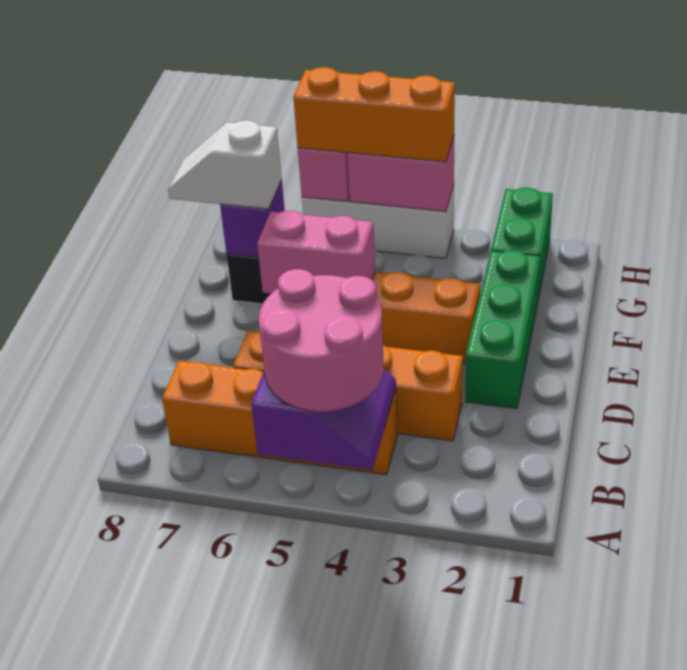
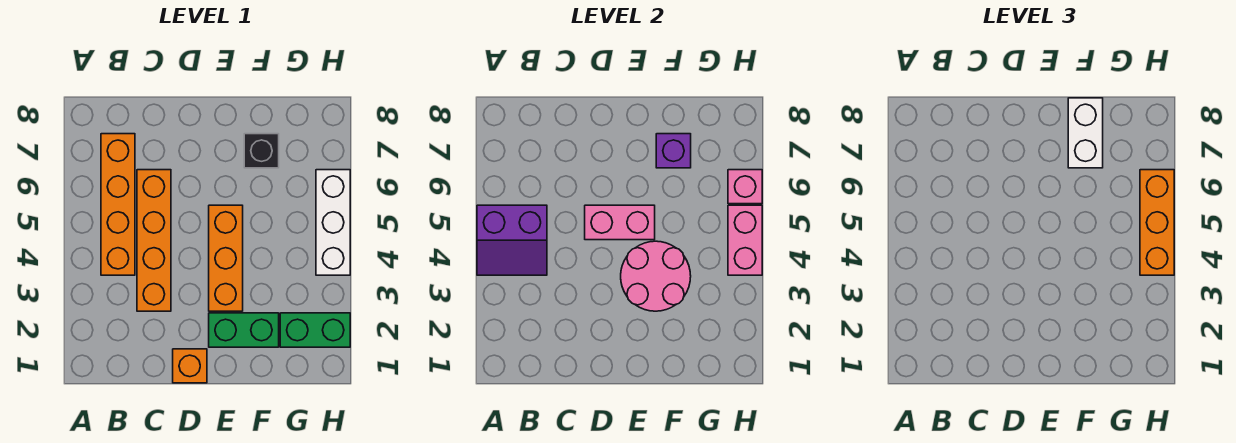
pink round brick A4:B5 level 3 -> pink round brick E3:F4 level 2
none -> orange brick D1 level 1
green brick D2:F2 level 1 -> green brick E2:F2 level 1
pink brick E5:E6 level 2 -> pink brick D5:E5 level 2
white slope F7:F8 level 3 top 7 -> white brick F7:F8 level 3

